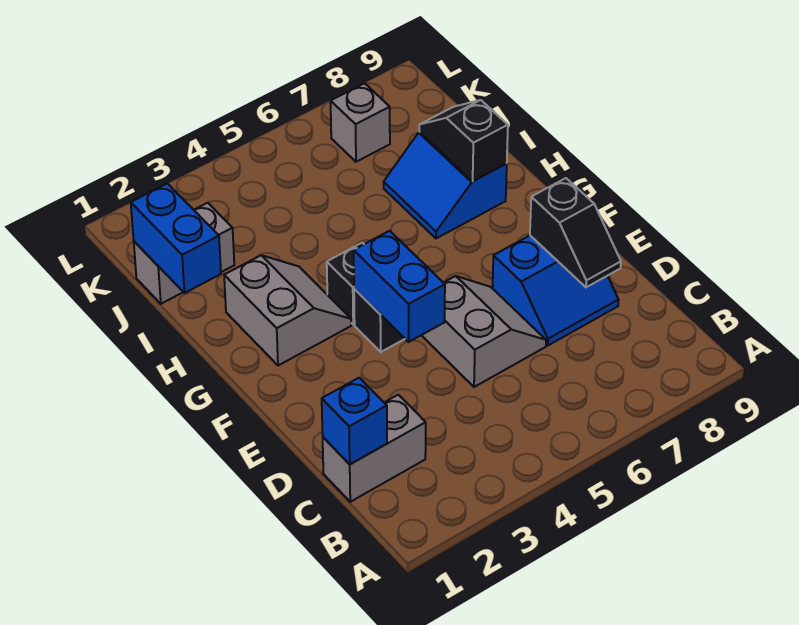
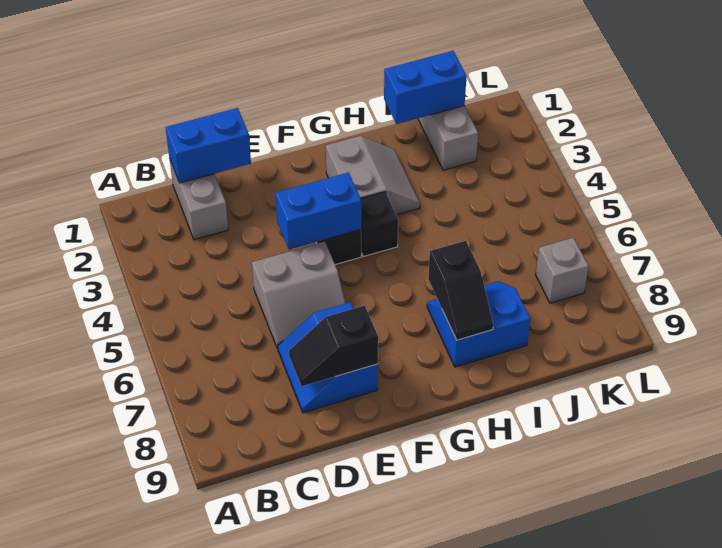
blue brick C1 level 2 -> blue brick C1:D1 level 2
grey slope G2:H3 level 1 top 2 -> grey slope G2:H3 level 1 top G
black slope H8:I8 level 2 top H -> black slope H7:H8 level 2 top 7

